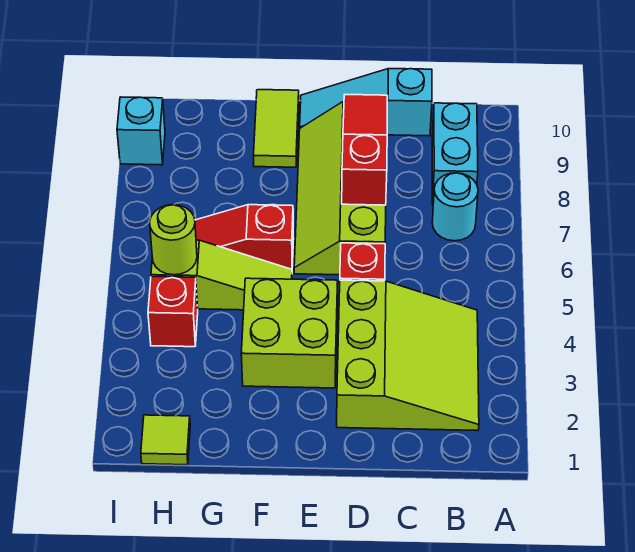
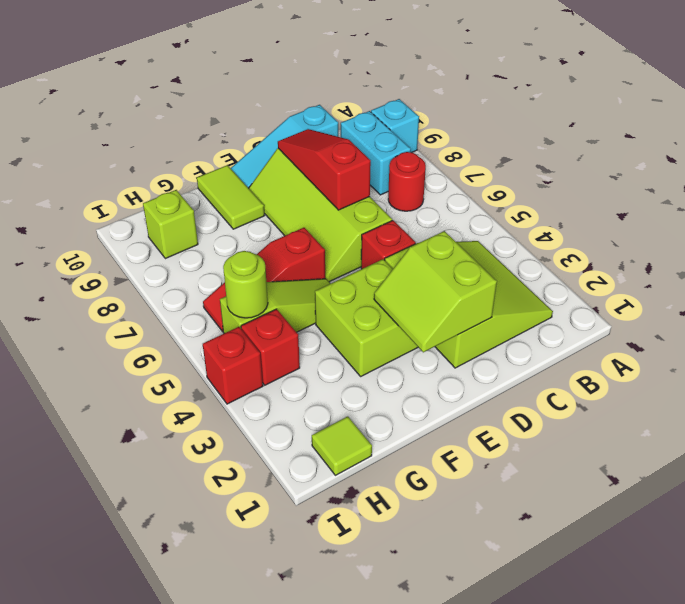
cyan round brick B7 level 1 -> red round brick B7 level 1
none -> lime slope D2:E3 level 2 top D
none -> lime brick H9 level 1
none -> red brick I4 level 1
cyan brick I9 level 1 -> cyan brick A9 level 1

